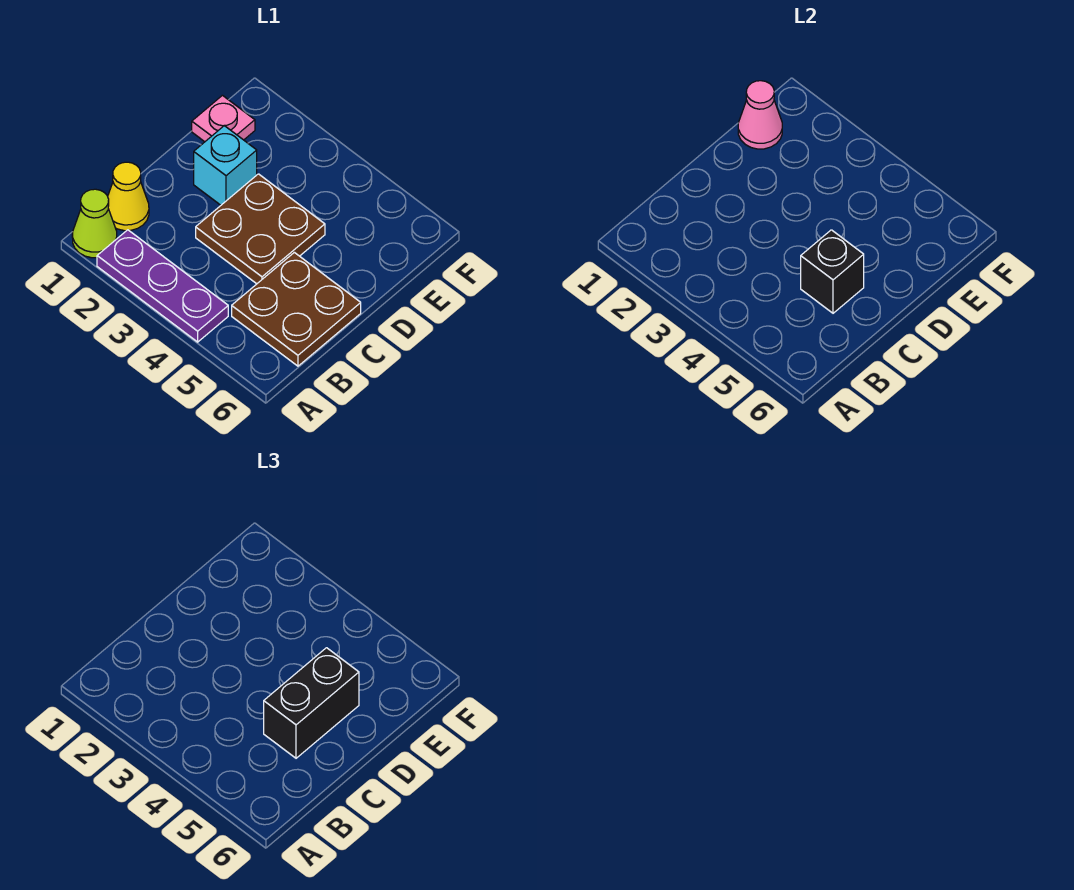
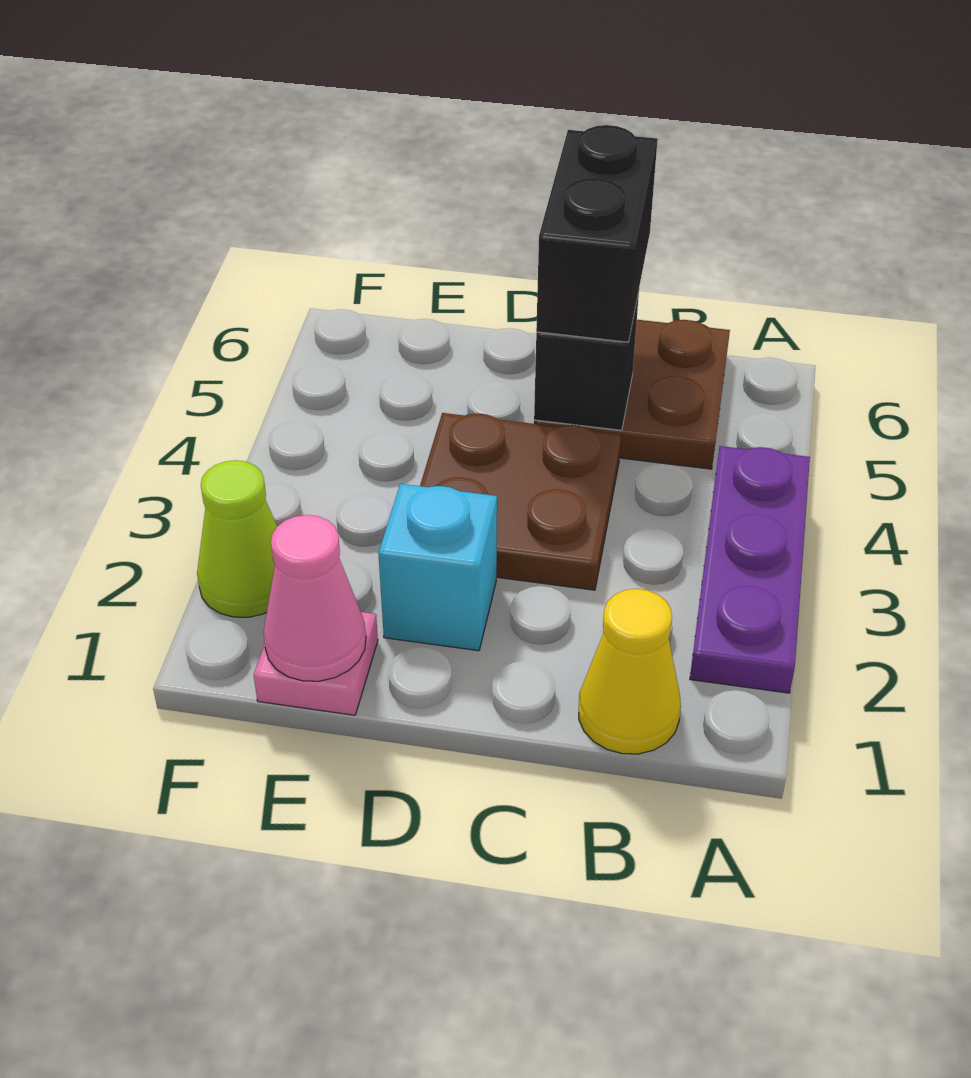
lime cone A1 level 1 -> lime cone F2 level 1
black brick C5:D5 level 3 -> black brick C5:C6 level 3

